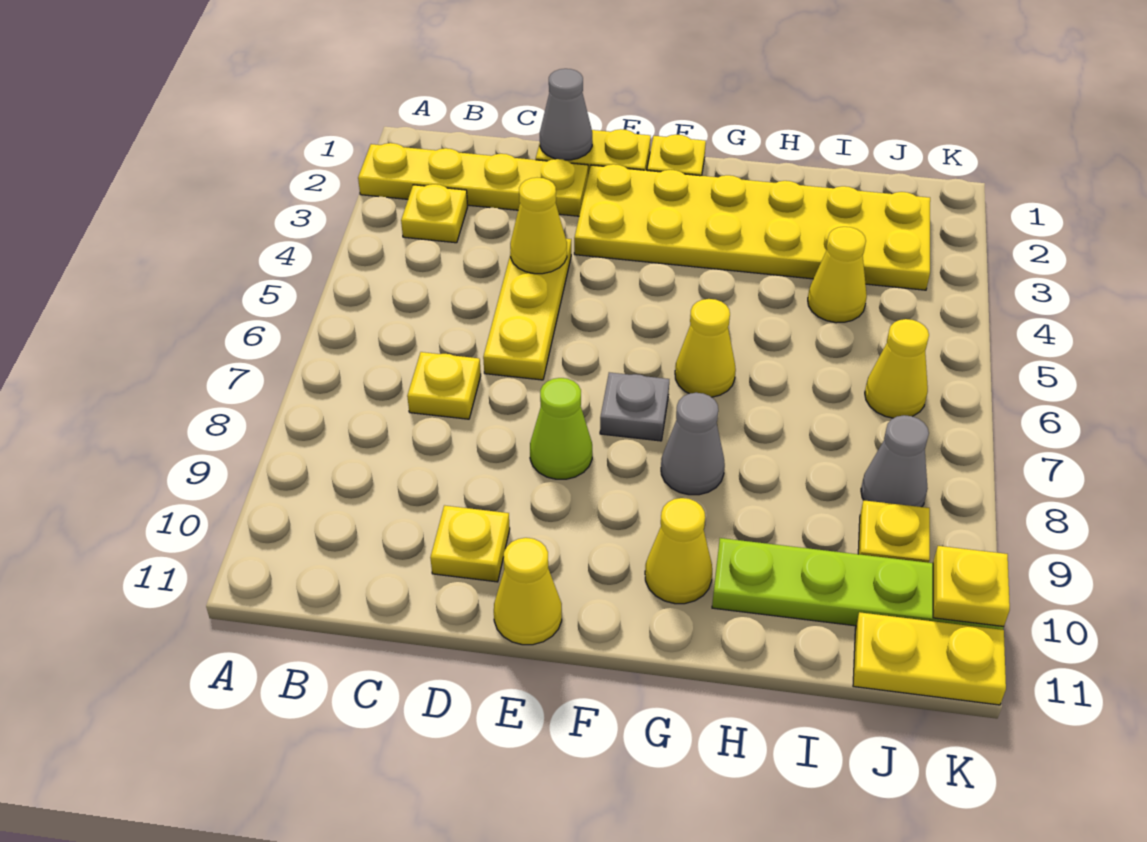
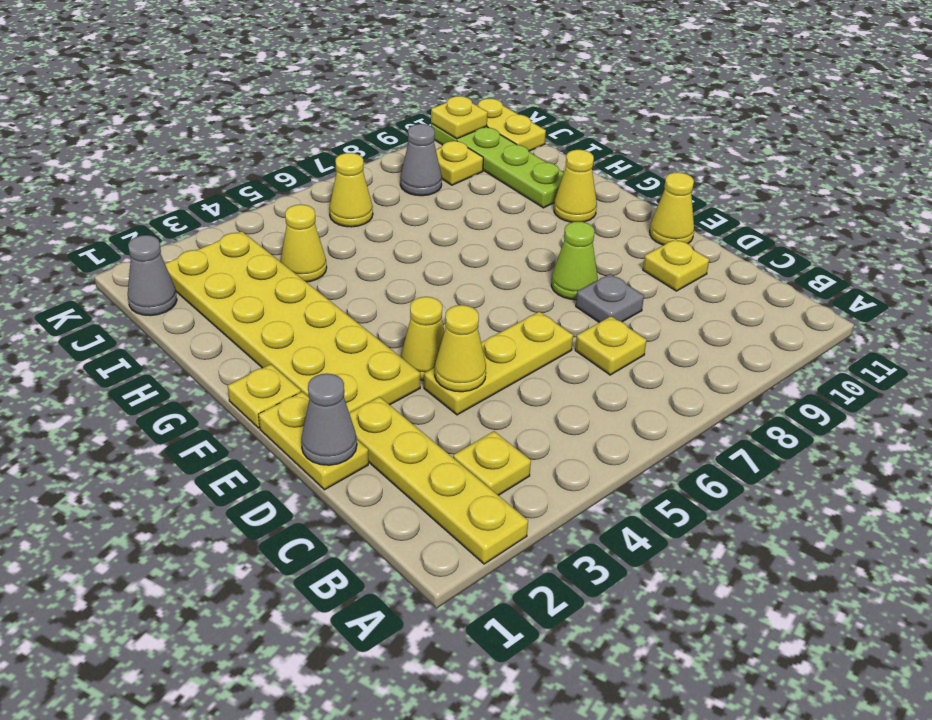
grey plate F7 level 1 -> grey plate D8 level 1
yellow cone G6 level 1 -> yellow cone E4 level 1
grey cone G8 level 1 -> grey cone J1 level 1

